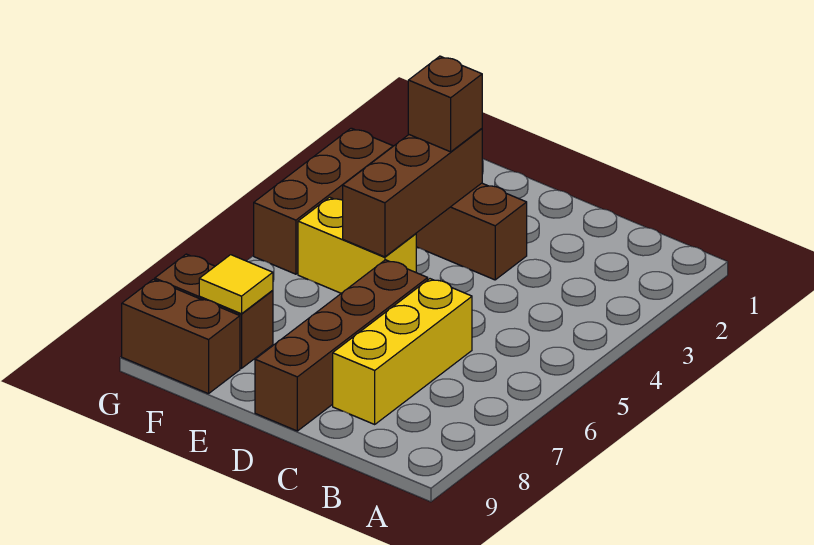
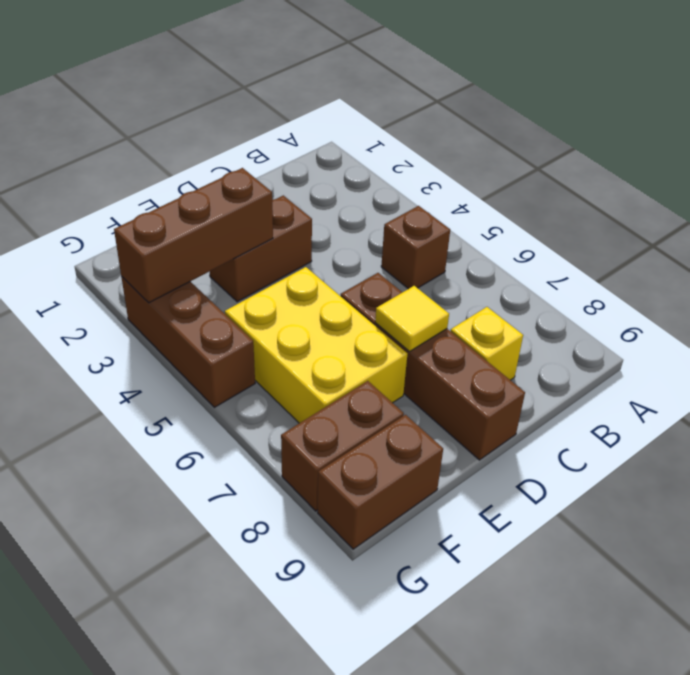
yellow brick C6:C8 level 1 -> yellow brick C8 level 1
brown brick E3:E5 level 2 -> brown brick E3:G3 level 2
brown brick E3 level 3 -> brown brick B5 level 1
yellow brick E5:F5 level 1 -> yellow brick E5:F7 level 1
yellow tile F8 level 2 -> yellow tile D7 level 2

